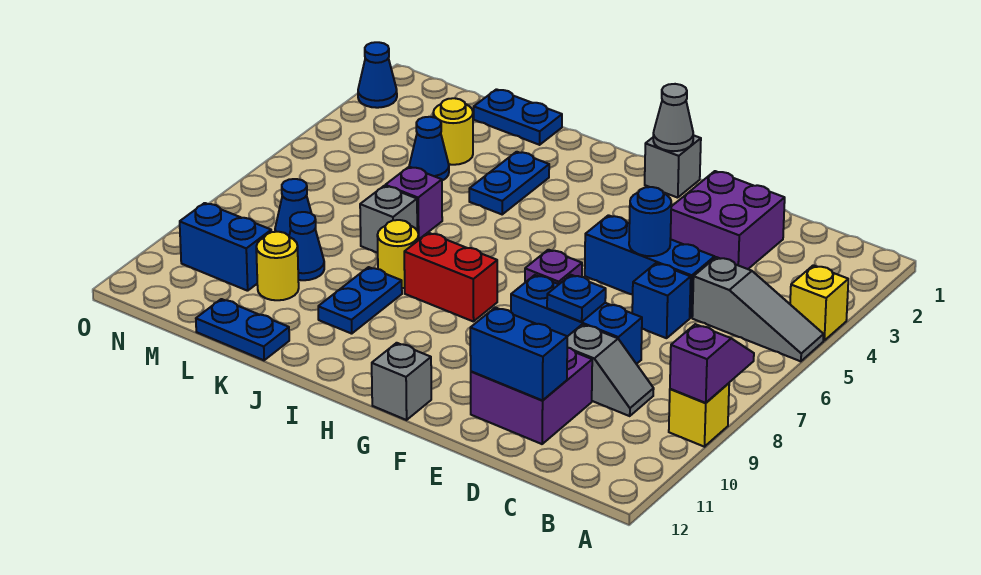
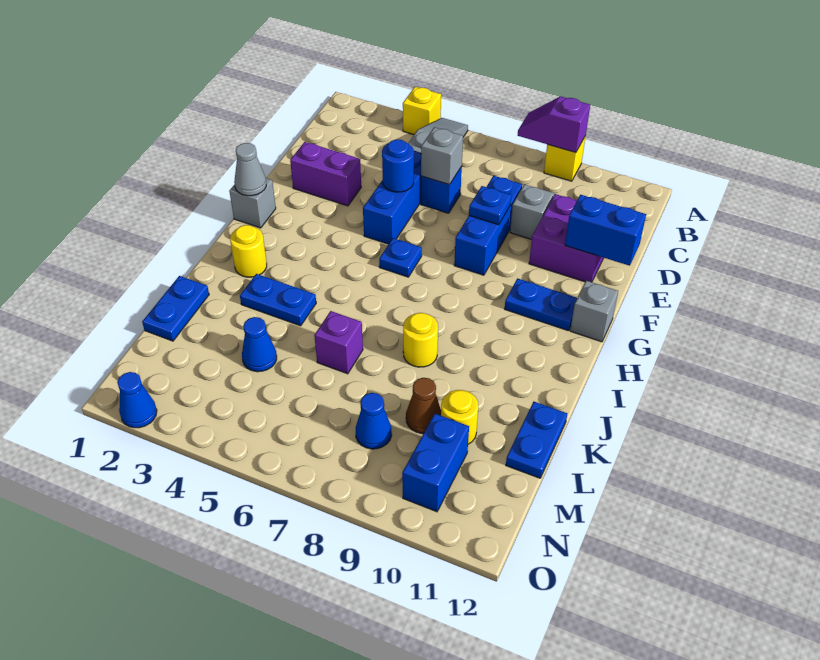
purple brick D2:E3 level 1 -> purple brick E2:E3 level 1
blue brick D11:E11 level 2 -> blue brick E11:E12 level 2
purple plate G6 level 1 -> blue plate G6 level 1
red brick H8:I8 level 1 -> none
blue plate J9:J10 level 1 -> blue plate G10:G11 level 1
grey brick K7 level 1 -> grey brick D6 level 2
yellow round brick L3 level 1 -> yellow round brick I2 level 1
blue cone L9 level 1 -> brown cone L9 level 1

